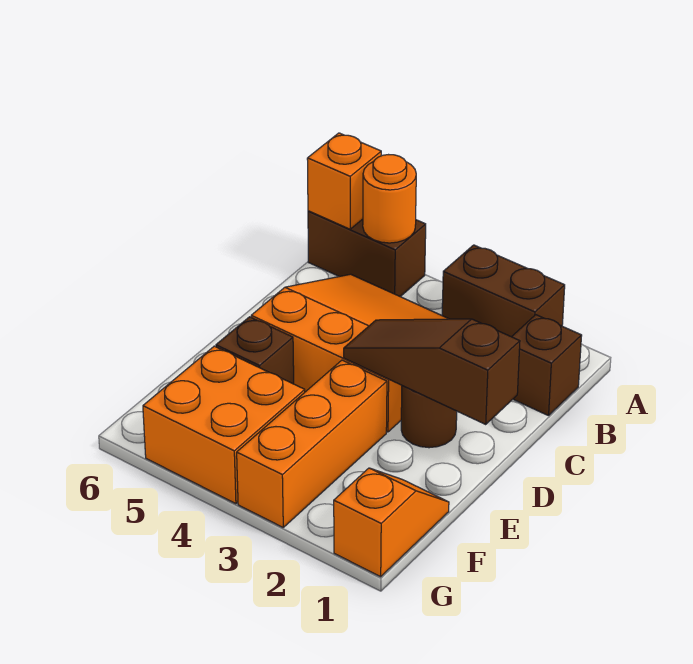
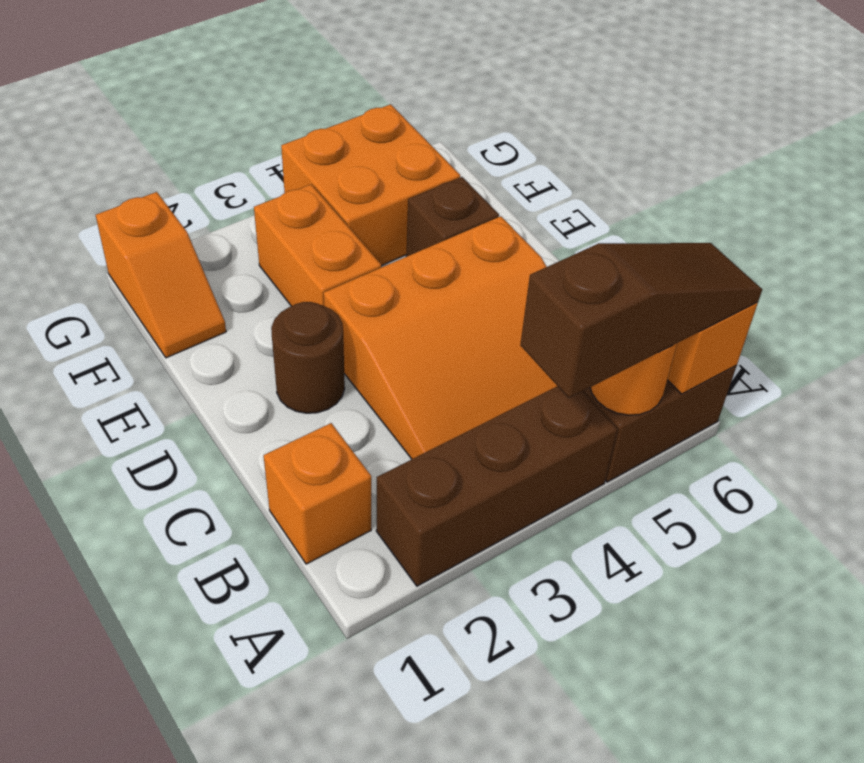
brown brick A2:A3 level 1 -> brown brick A2:A4 level 1
brown brick B1 level 1 -> orange brick B1 level 1
brown slope D1:D3 level 2 top 1 -> brown slope A4:A6 level 3 top 4
orange brick E3:G3 level 1 -> orange brick E3:F3 level 1

